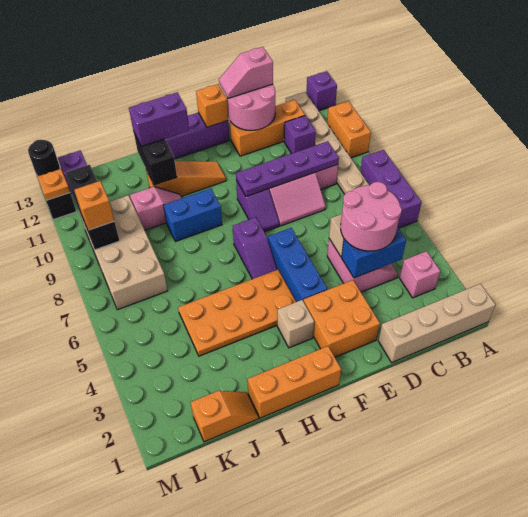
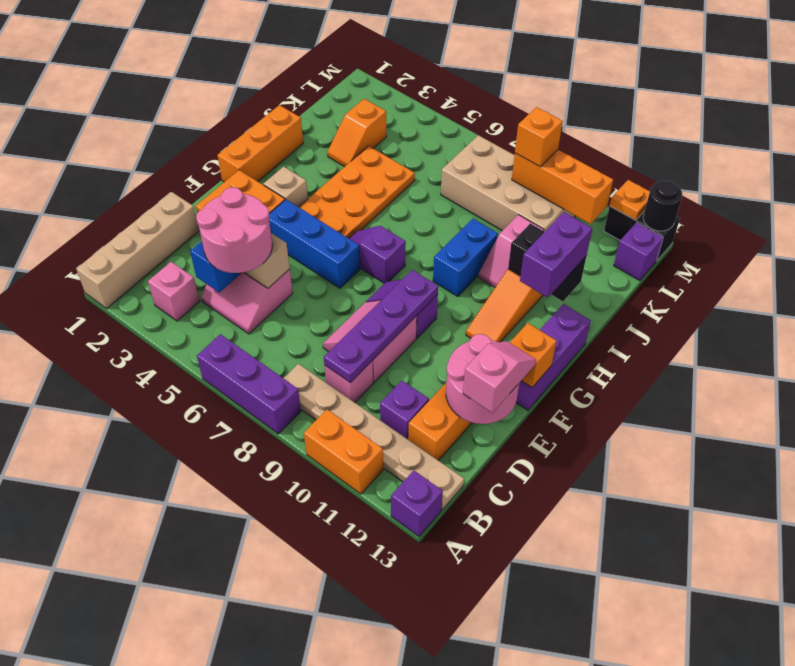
orange slope J1:K1 level 1 top K -> orange slope J3:K3 level 1 top K
black brick L9:L11 level 2 -> orange brick L9:L11 level 2

